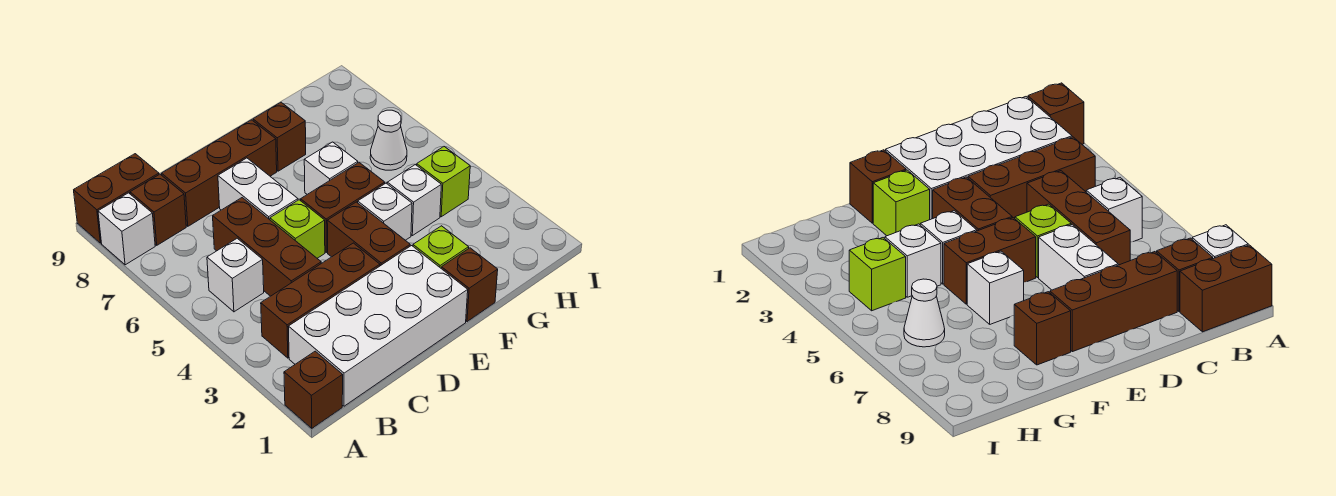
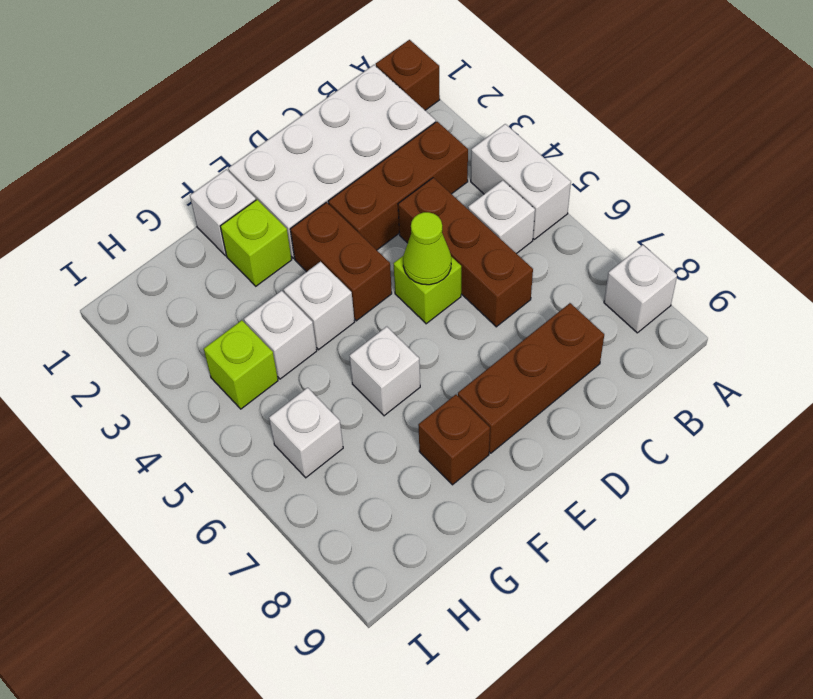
brown brick A9:B9 level 1 -> none
brown brick B8 level 1 -> none
none -> lime cone D5 level 2
white brick D6:D7 level 1 -> white brick A4:A5 level 1
brown brick E5:F5 level 1 -> none
brown brick F1 level 1 -> white brick F1 level 1
white cone H6 level 1 -> white brick H6 level 1

